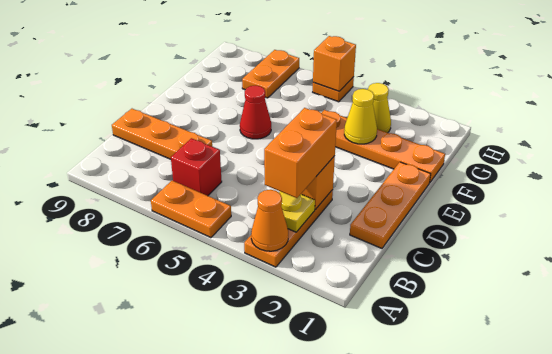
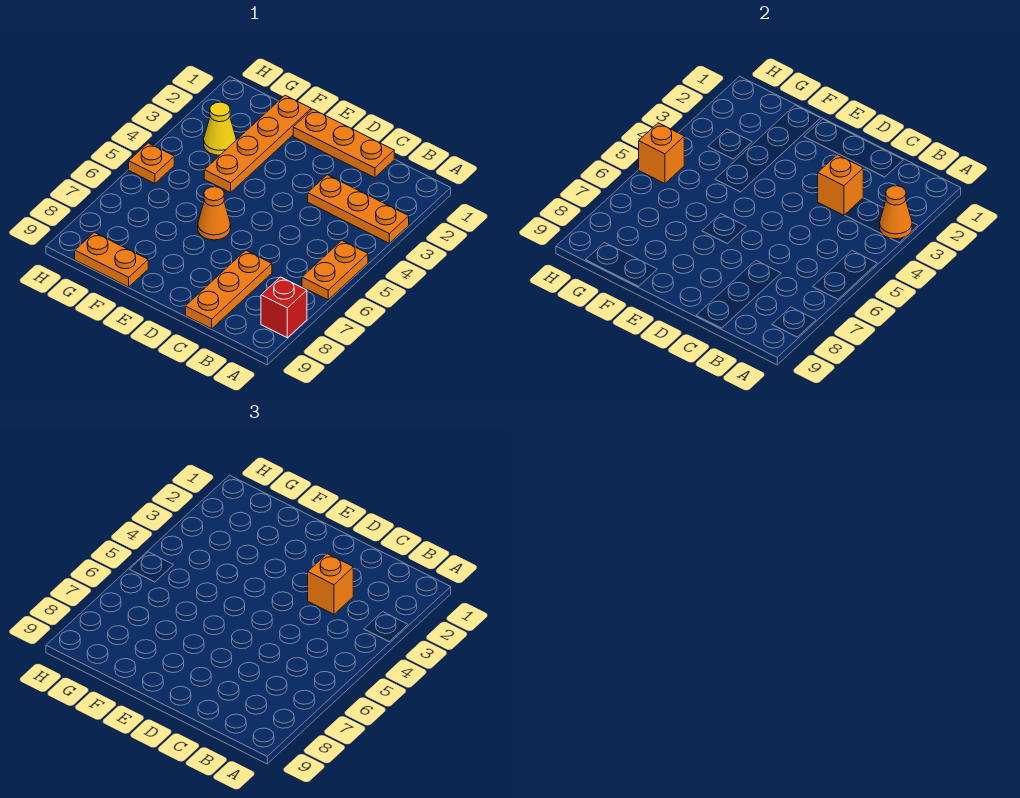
yellow plate B3 level 2 -> none
orange brick B3:C3 level 3 -> orange brick C3 level 3
red brick B6 level 1 -> red brick A8 level 1
red cone E6 level 1 -> orange cone E6 level 1
yellow cone F3 level 2 -> none
orange plate G7:H7 level 1 -> orange plate F9:G9 level 1

